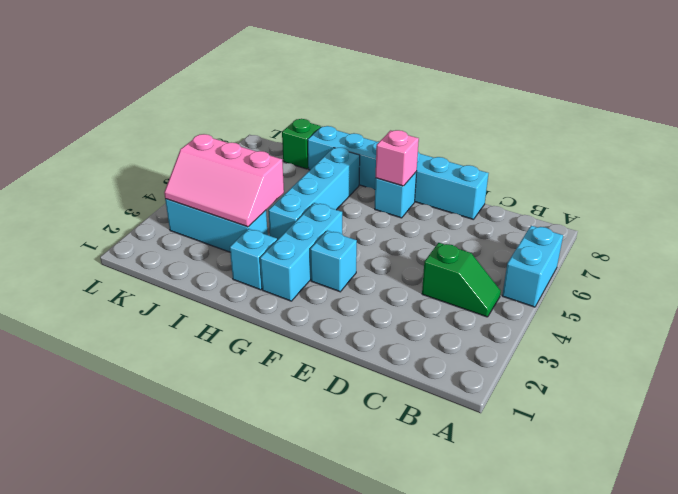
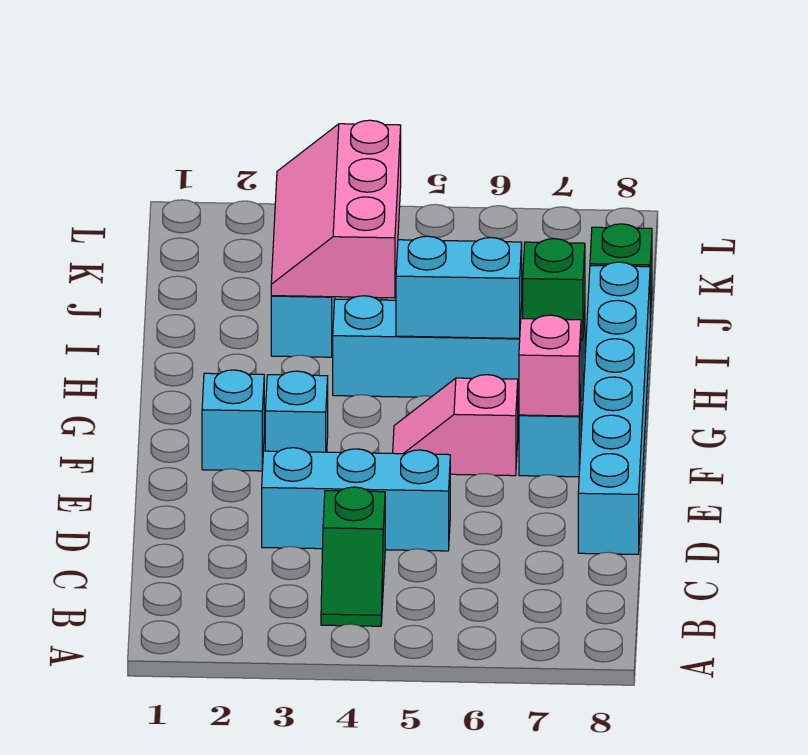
cyan brick A5:A6 level 1 -> cyan brick H5:H6 level 2
none -> pink slope F5:F6 level 1 top 6
cyan brick G2:G4 level 1 -> cyan brick D3:D5 level 1
cyan brick H2 level 1 -> cyan brick F2 level 1
none -> green brick H7 level 2

